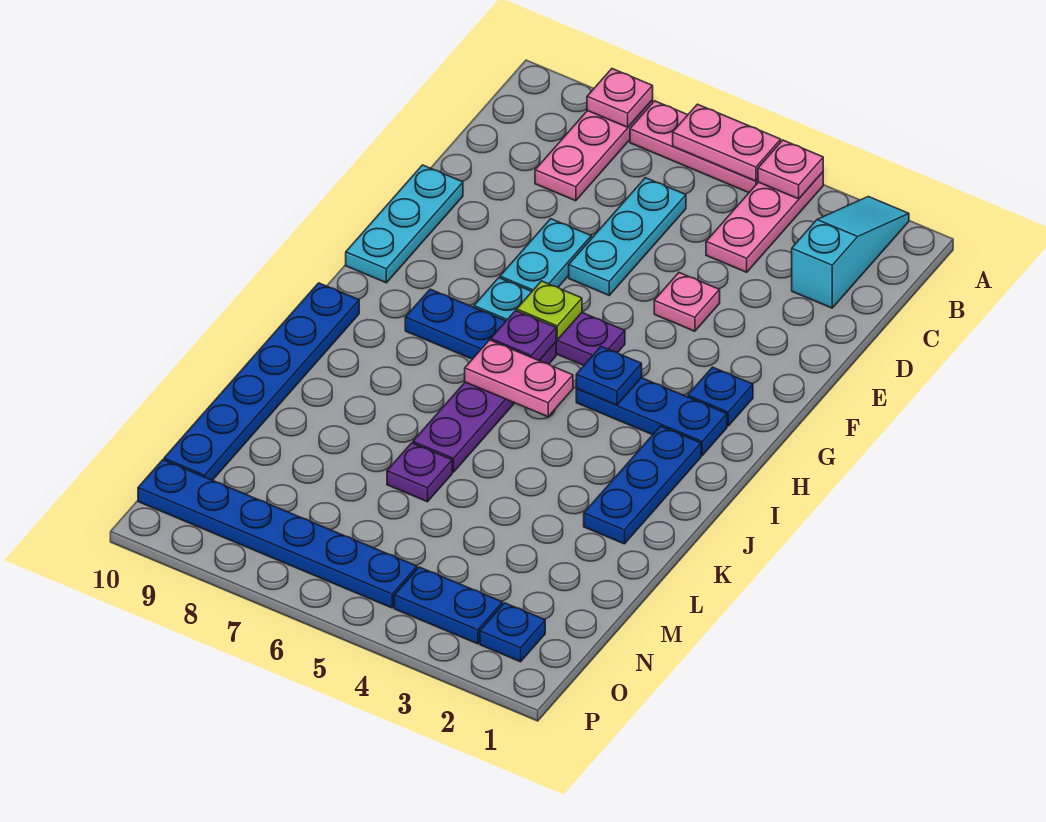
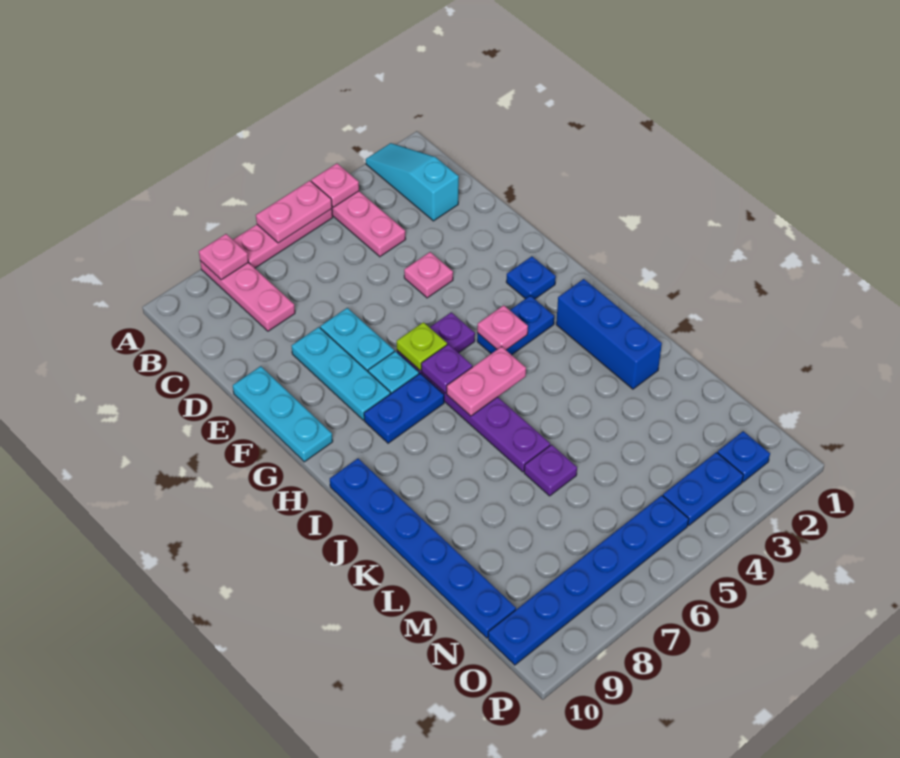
cyan plate C6:E6 level 1 -> cyan plate E8:G8 level 1
blue plate H2:H4 level 1 -> blue plate H3:H4 level 1
blue plate H4 level 2 -> pink plate H4 level 2
blue plate I2:K2 level 1 -> blue brick I2:K2 level 1

